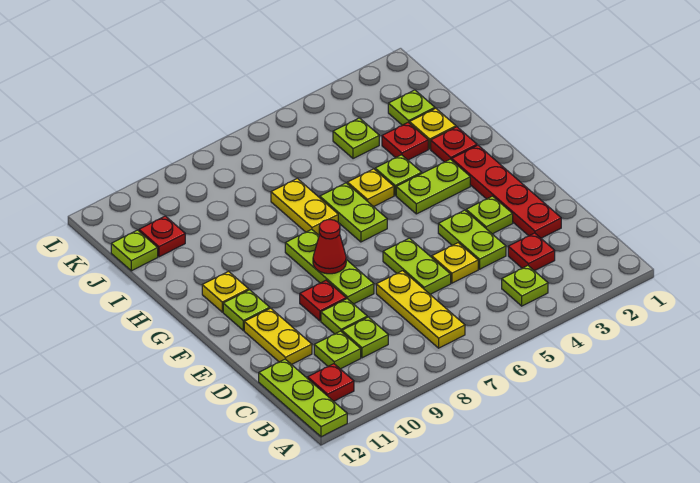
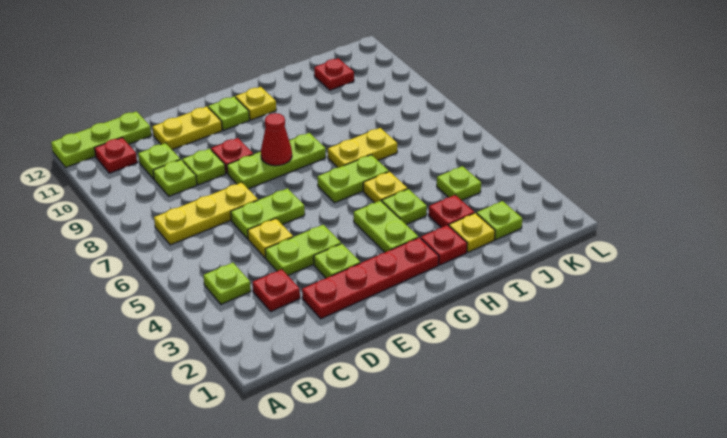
lime plate J12 level 1 -> none

